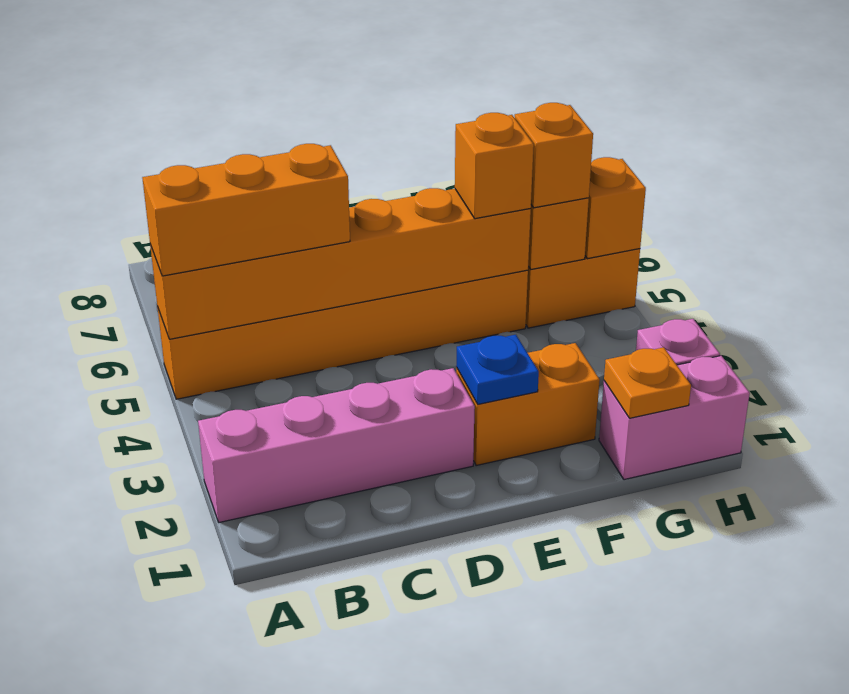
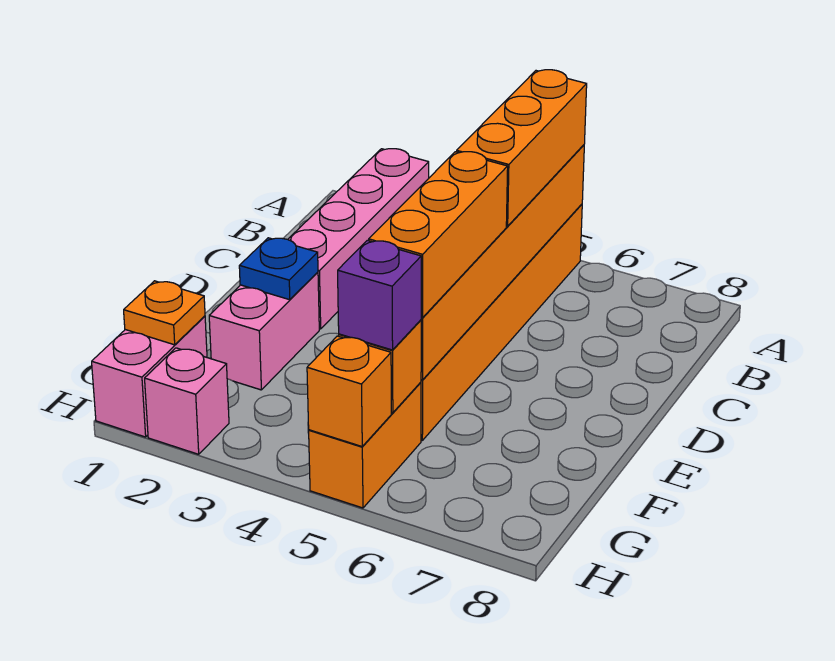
orange brick E2:F2 level 1 -> pink brick E2:F2 level 1
orange brick F5 level 3 -> orange brick D5:F5 level 3
orange brick G5 level 3 -> purple brick G5 level 3

